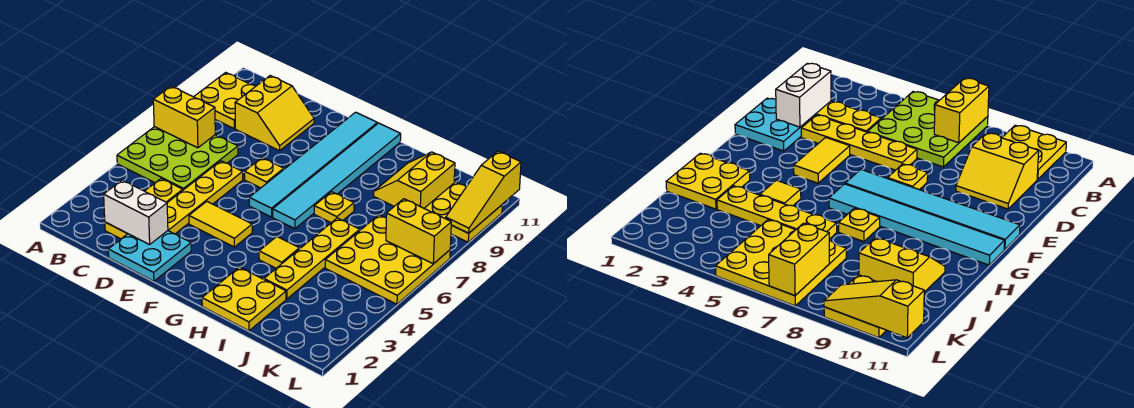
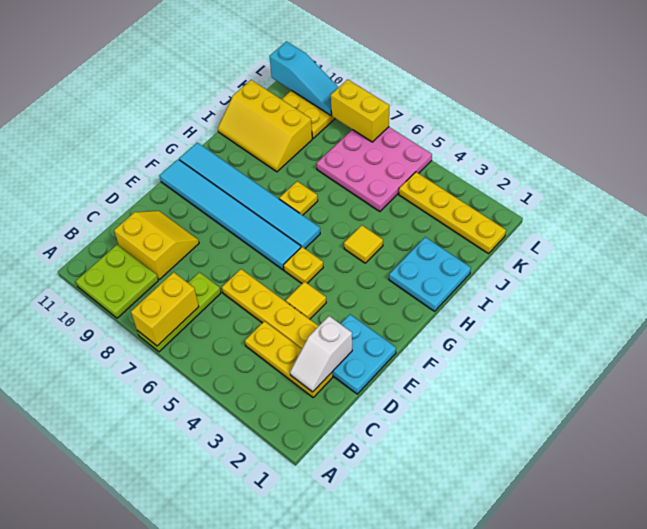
lime plate A5:C7 level 1 -> lime plate A7:C7 level 1
yellow plate A9:B10 level 1 -> lime plate A9:B10 level 1
white brick C2:D2 level 2 -> white slope C2:D2 level 2 top D
yellow tile E4:F4 level 1 -> yellow tile E4 level 1
yellow plate E7 level 1 -> yellow plate F5 level 1
yellow plate H1:I2 level 1 -> cyan plate H1:I2 level 1
yellow plate I3:I6 level 1 -> yellow plate K1:K4 level 1
yellow slope I9:J10 level 1 top J -> yellow slope I9:J11 level 1 top J
yellow plate J5:L7 level 1 -> pink plate J5:L7 level 1
yellow brick K7:L7 level 2 -> yellow brick L7:L8 level 2
yellow slope L9:L11 level 2 top 11 -> cyan slope L9:L11 level 2 top 11

